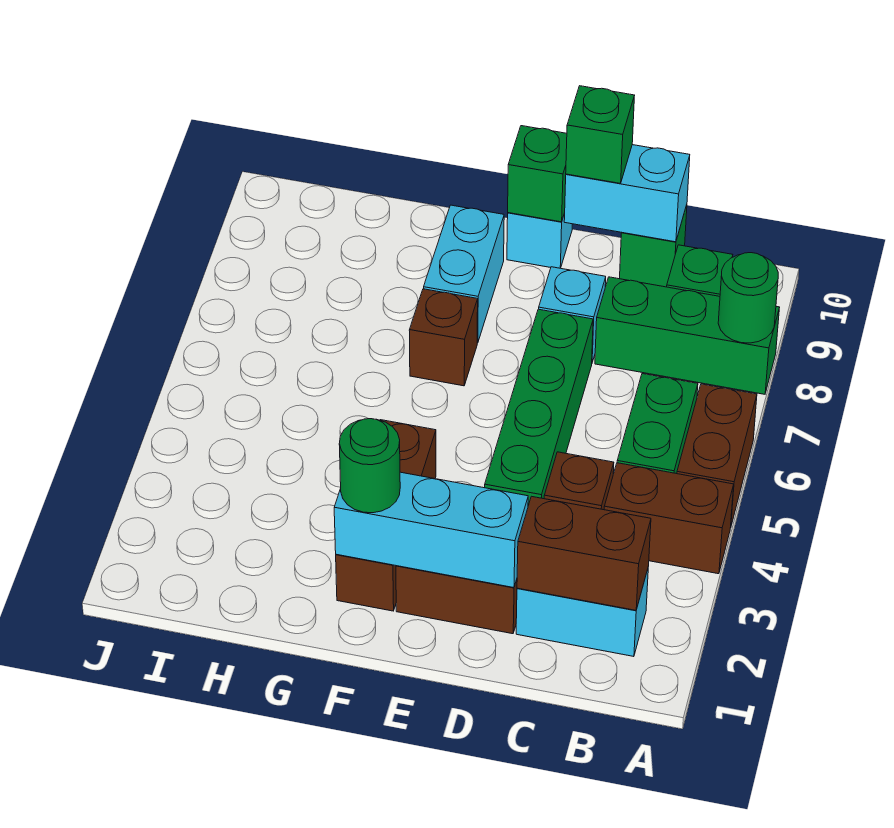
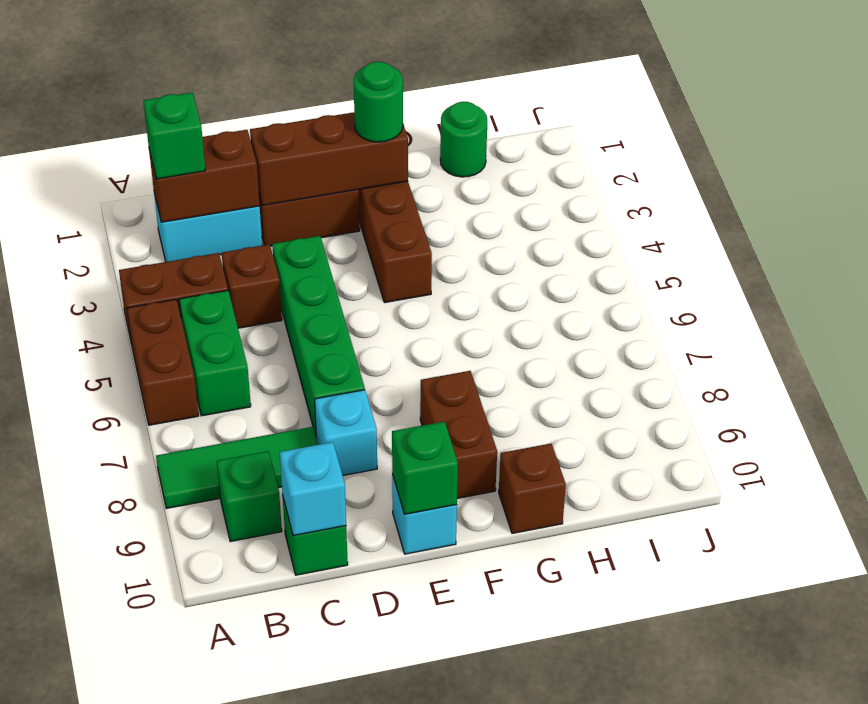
green brick A8:C8 level 1 -> green tile A8:C8 level 1
green round brick A8 level 2 -> green round brick H1 level 1
cyan brick C10:D10 level 2 -> cyan brick C10 level 2
cyan brick D2:F2 level 2 -> brown brick D2:F2 level 2
green brick D10 level 3 -> green brick B2 level 3
brown brick F7 level 1 -> brown brick G10 level 1
cyan brick F8:F9 level 1 -> brown brick F8:F9 level 1

